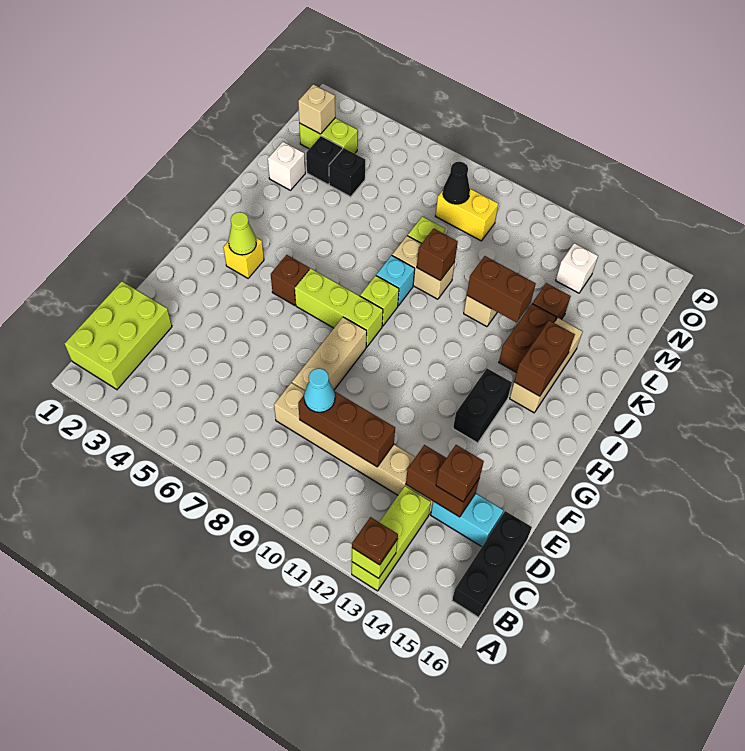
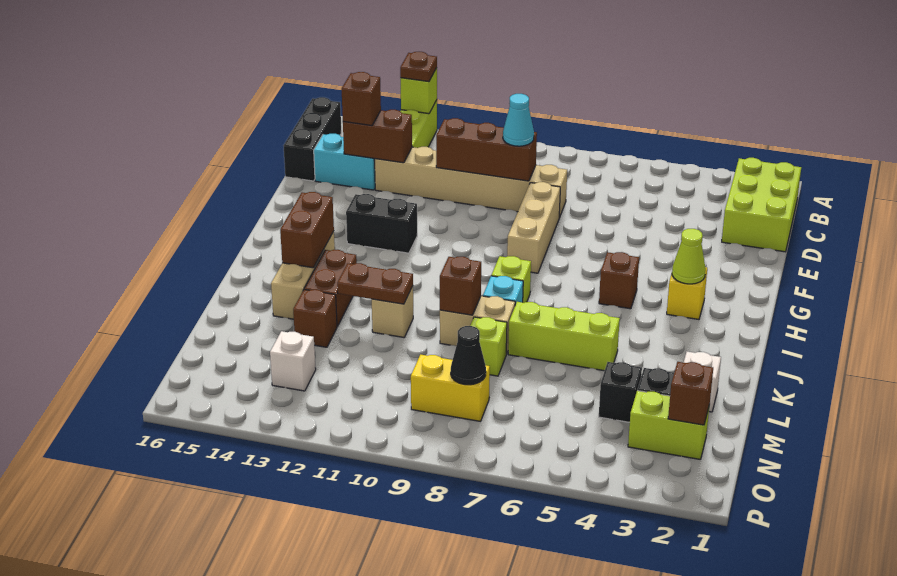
black brick G13:H13 level 1 -> black brick G12:G13 level 1
lime brick H6:H8 level 1 -> lime brick K5:K7 level 1
brown brick K11:K12 level 2 -> brown plate K11:K12 level 2
tan brick N2 level 2 -> brown brick N2 level 2

